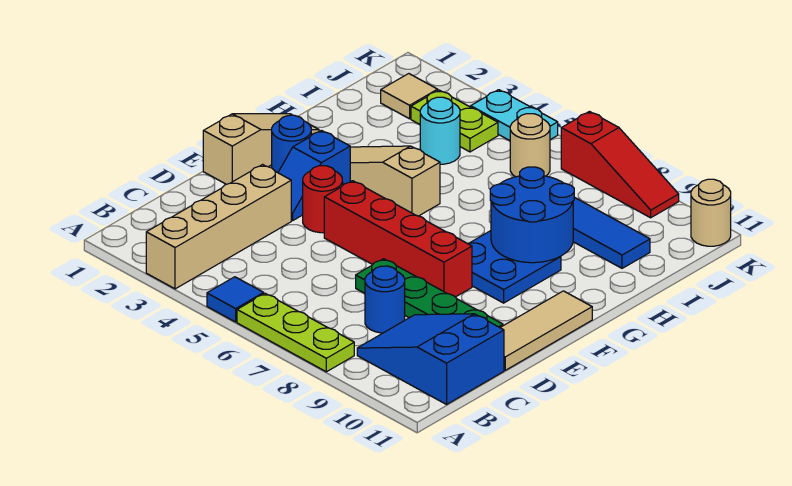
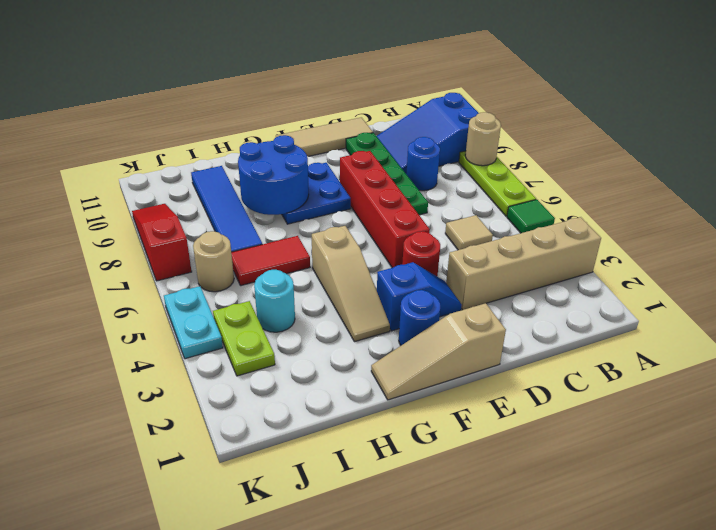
blue tile A5 level 1 -> green tile A5 level 1
blue slope B9:C11 level 1 top 11 -> blue slope A9:C10 level 1 top A
none -> red tile H6:I6 level 1
tan tile J2 level 1 -> tan tile C5 level 1
tan round brick K11 level 1 -> tan round brick A8 level 2

